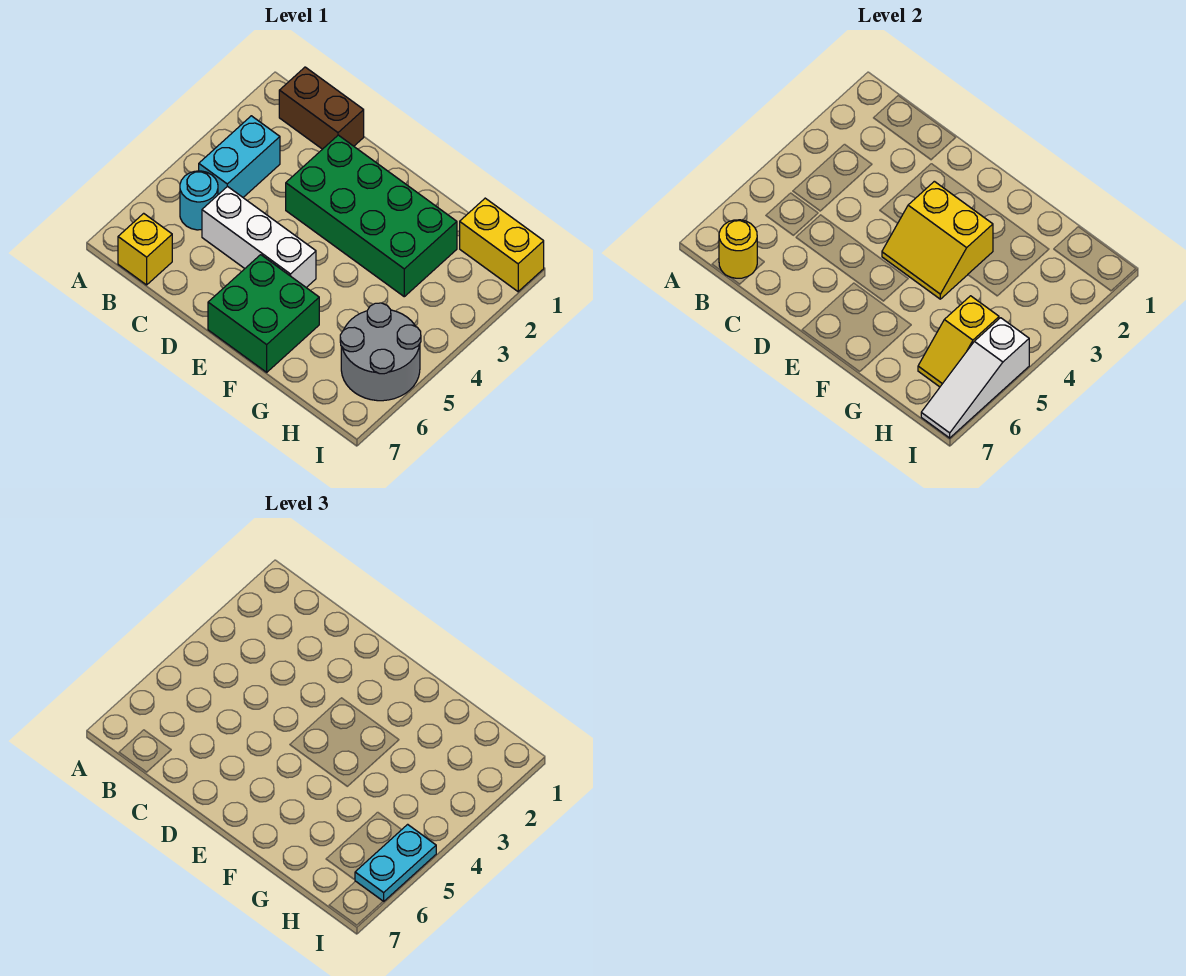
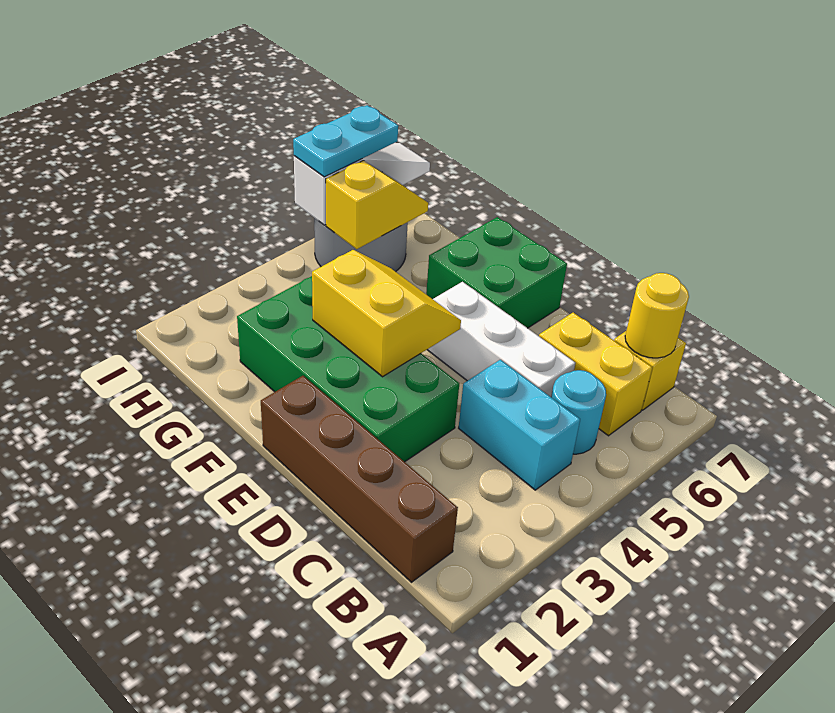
brown brick B1:C1 level 1 -> brown brick B1:E1 level 1
cyan brick B3:B4 level 1 -> cyan brick B4:C4 level 1
yellow brick H1:I1 level 1 -> yellow brick B6:C6 level 1

